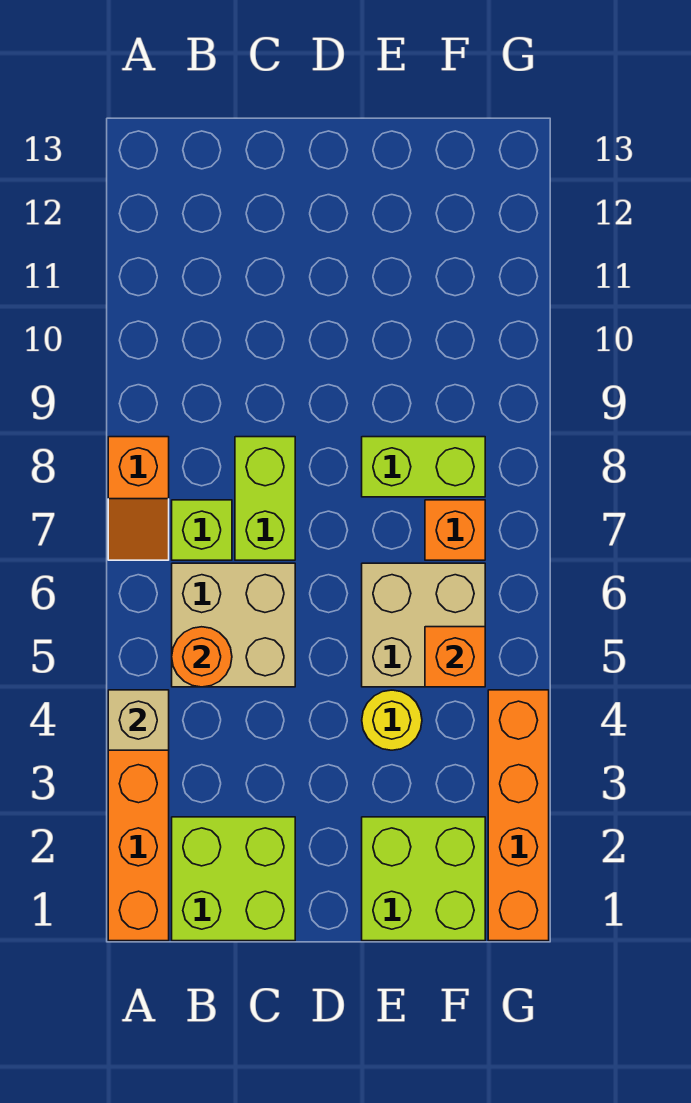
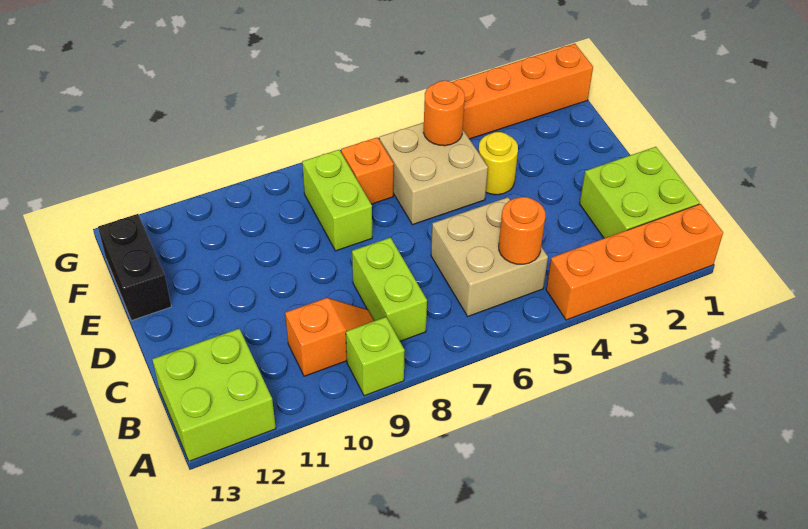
tan brick A4 level 2 -> none
orange slope A7:A8 level 1 top 8 -> orange slope B9:B10 level 1 top 10
lime brick B7 level 1 -> lime brick A9 level 1
lime brick C7:C8 level 1 -> lime brick B8:C8 level 1
lime brick E1:F2 level 1 -> lime brick A12:B13 level 1
none -> black brick E13:F13 level 1
orange brick F5 level 2 -> orange round brick F5 level 2

